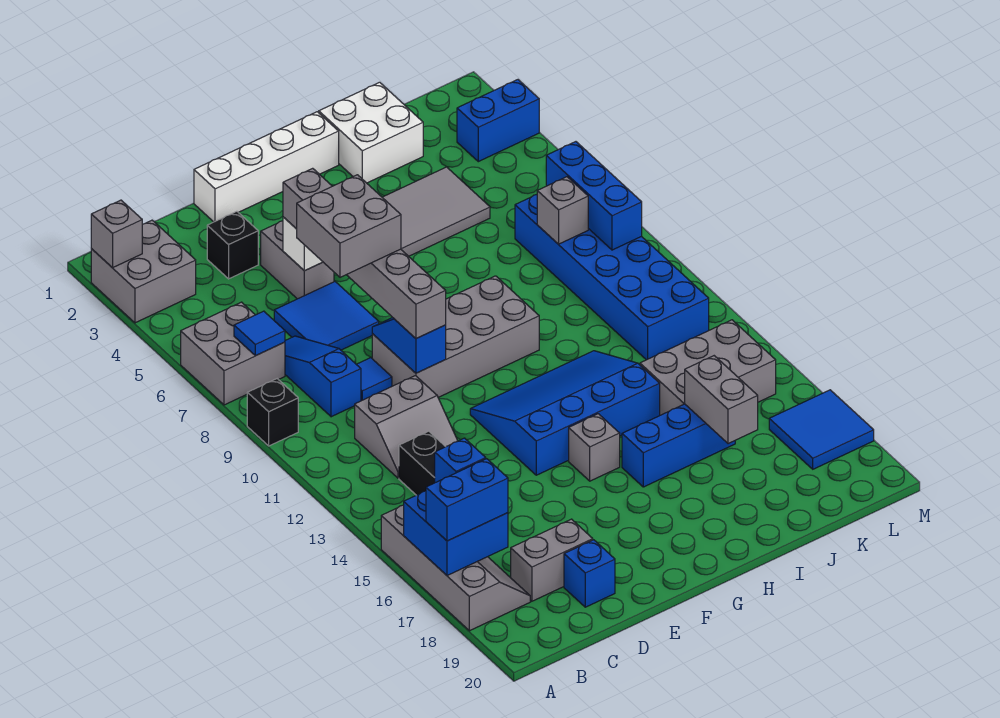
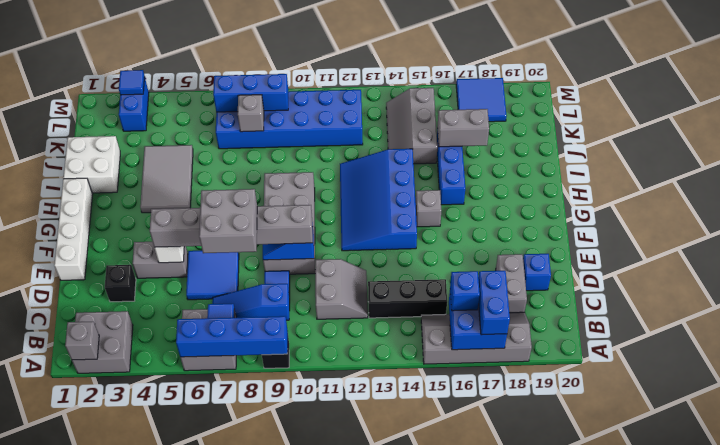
none -> blue brick A6:A9 level 2
grey brick J14:L15 level 1 -> grey slope J14:L15 level 1 top 15
none -> blue tile M3 level 2

